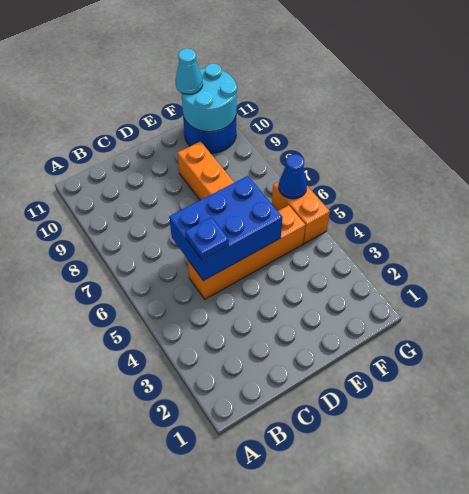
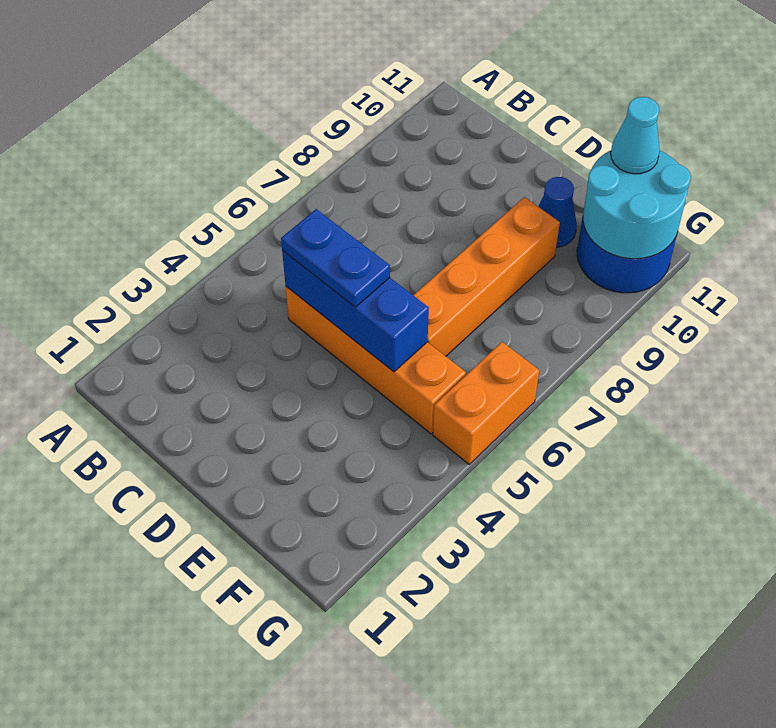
blue brick C5:E6 level 2 -> blue brick C5:E5 level 2
blue plate C5 level 3 -> blue plate C5:D5 level 3
blue cone G6 level 2 -> blue cone E10 level 1

